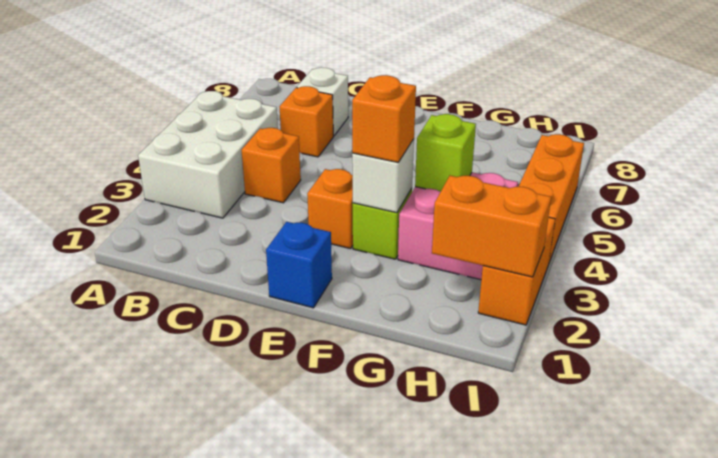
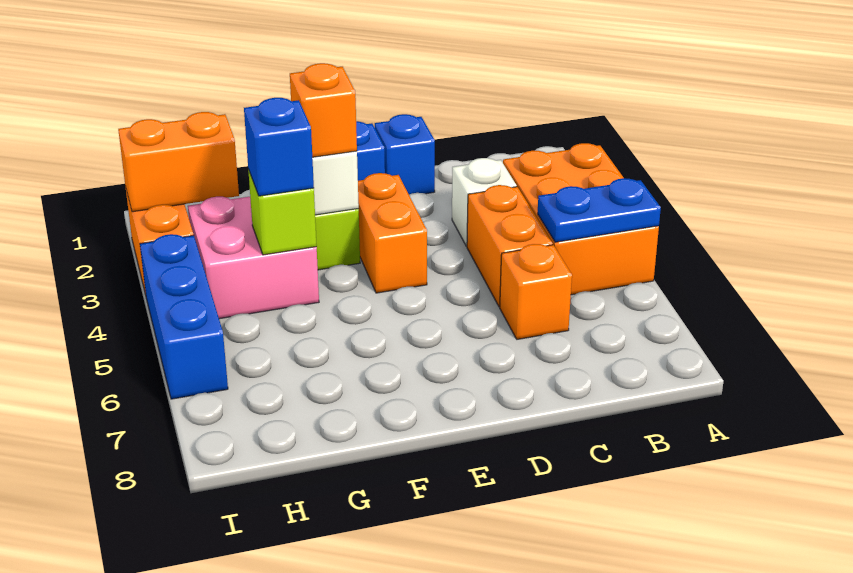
white brick A3:B5 level 1 -> orange brick A3:B5 level 1
none -> blue plate A5:B5 level 2
orange brick C4 level 1 -> orange brick C4:C5 level 1
white brick C7 level 1 -> white brick C3 level 1
none -> blue brick D1 level 1
orange brick E3 level 1 -> orange brick E3:E4 level 1
none -> blue brick G4 level 3
orange brick I4:I6 level 1 -> blue brick I4:I6 level 1

